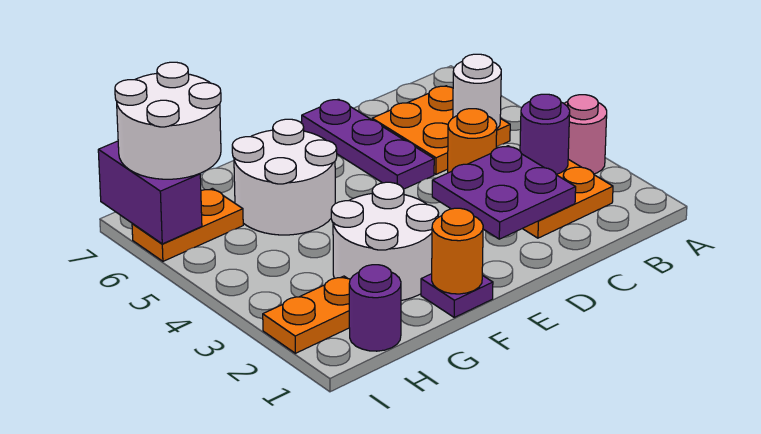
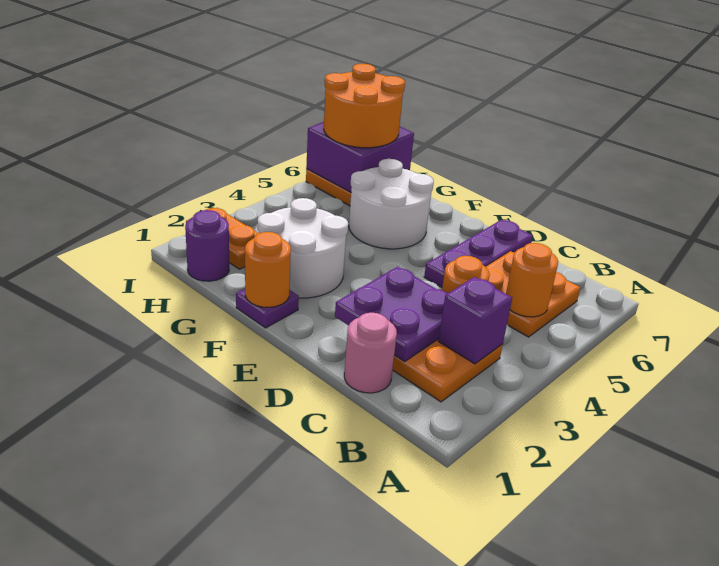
pink round brick A3 level 1 -> pink round brick C1 level 1
purple round brick B3 level 2 -> purple brick B3 level 2
white round brick B5 level 2 -> orange round brick B5 level 2
white round brick H6:I7 level 3 -> orange round brick H6:I7 level 3
purple brick I6:I7 level 2 -> purple brick H6:I7 level 2

